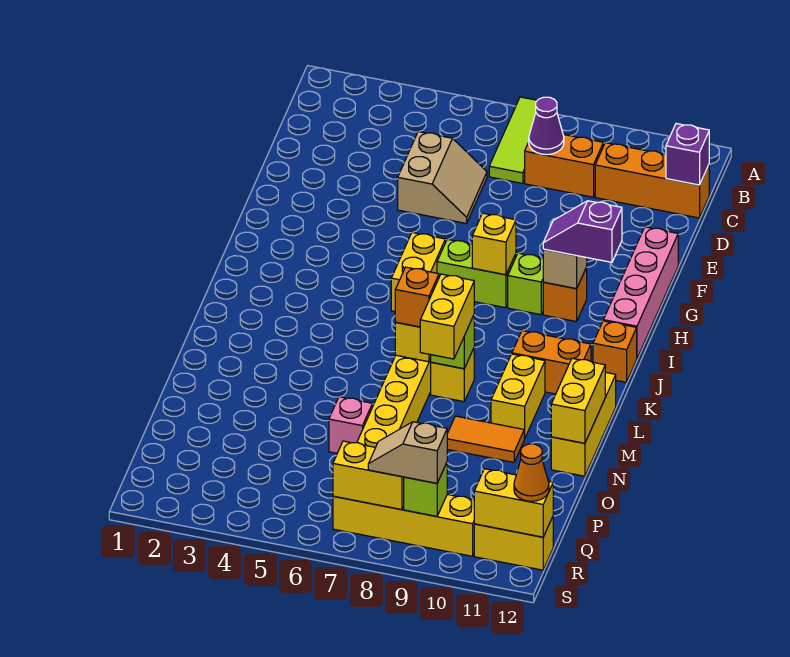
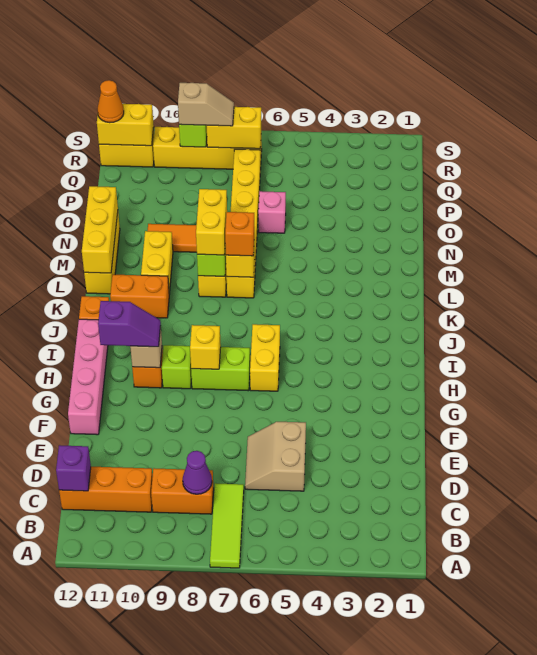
yellow brick M12:N12 level 2 -> yellow brick L12:N12 level 2

